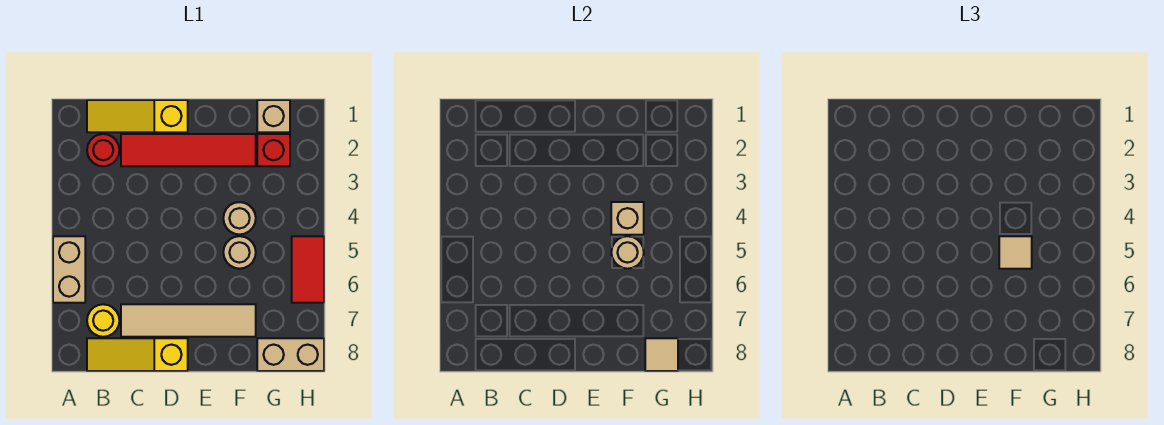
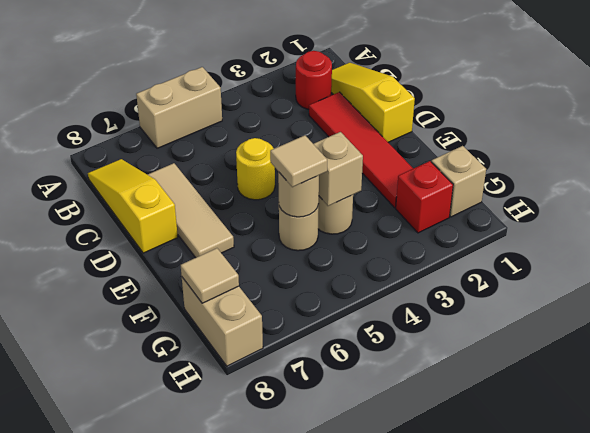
yellow round brick B7 level 1 -> yellow round brick D5 level 1
tan tile C7:F7 level 1 -> tan tile C7:E7 level 1
red tile H5:H6 level 1 -> none

